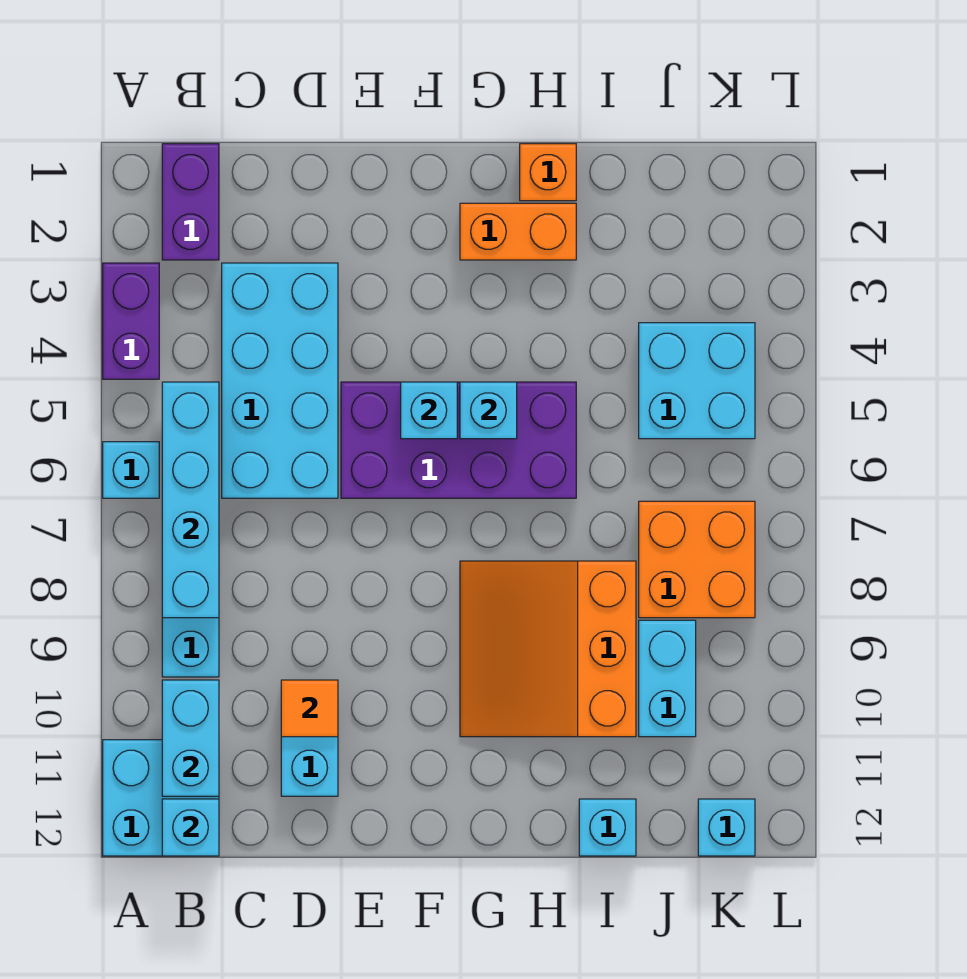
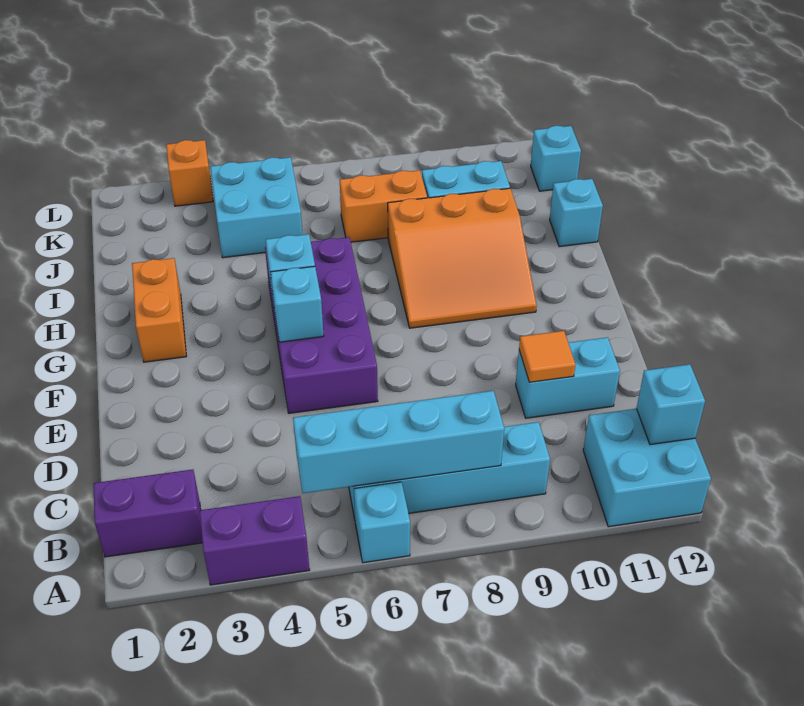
cyan brick B10:B11 level 2 -> none
cyan brick C3:D6 level 1 -> none
orange brick H1 level 1 -> orange brick L3 level 1
orange brick J7:K8 level 1 -> orange brick J7:J8 level 1

